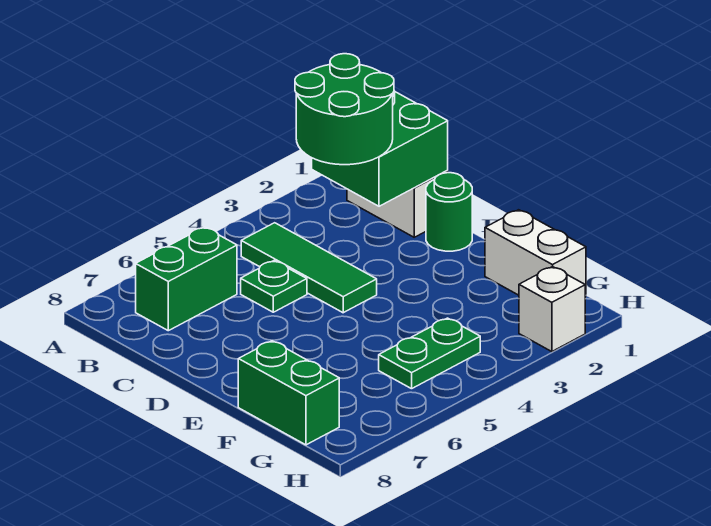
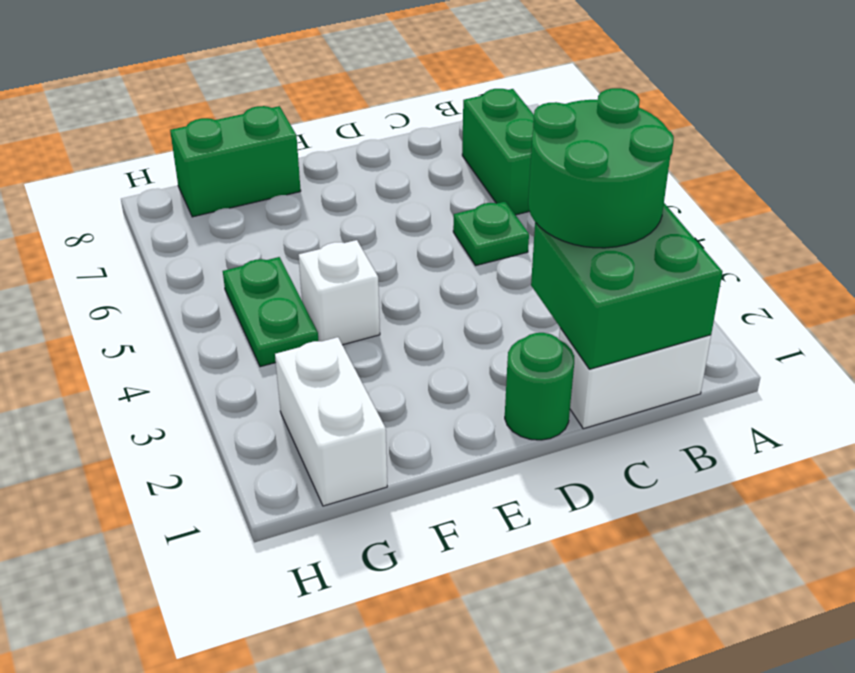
green tile B4:D4 level 1 -> none
white brick F1:G1 level 1 -> white brick G1:G2 level 1
white brick H2 level 1 -> white brick F4 level 1

